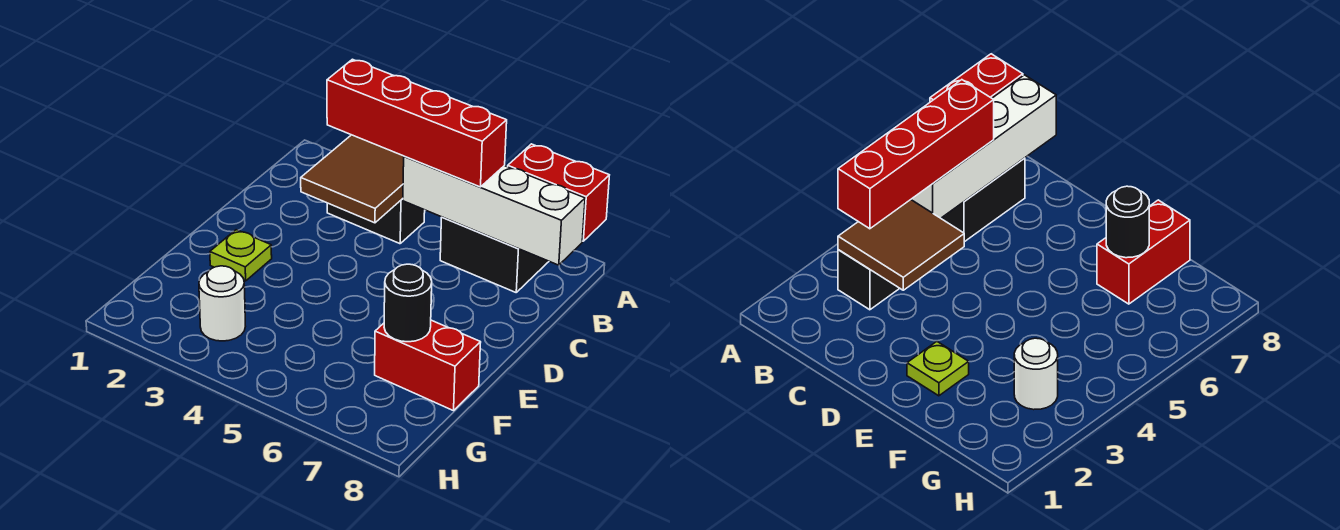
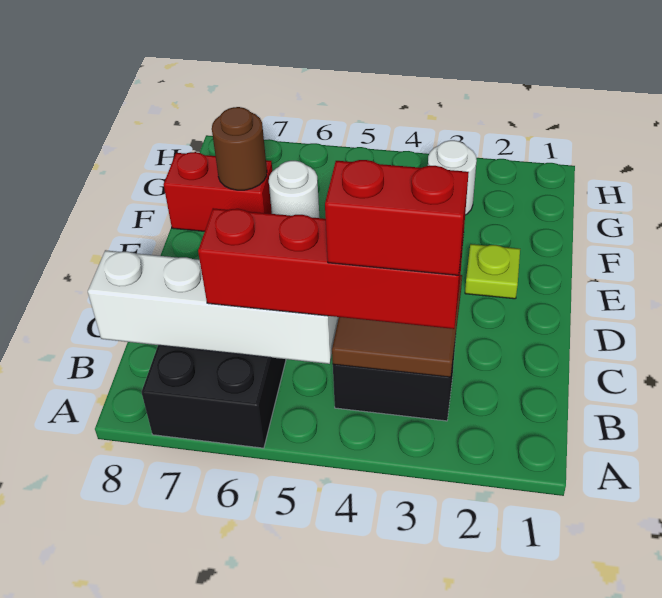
red brick A7:A8 level 2 -> red brick B3:B4 level 4
none -> white round brick F6 level 1
black round brick F7 level 2 -> brown round brick F7 level 2

